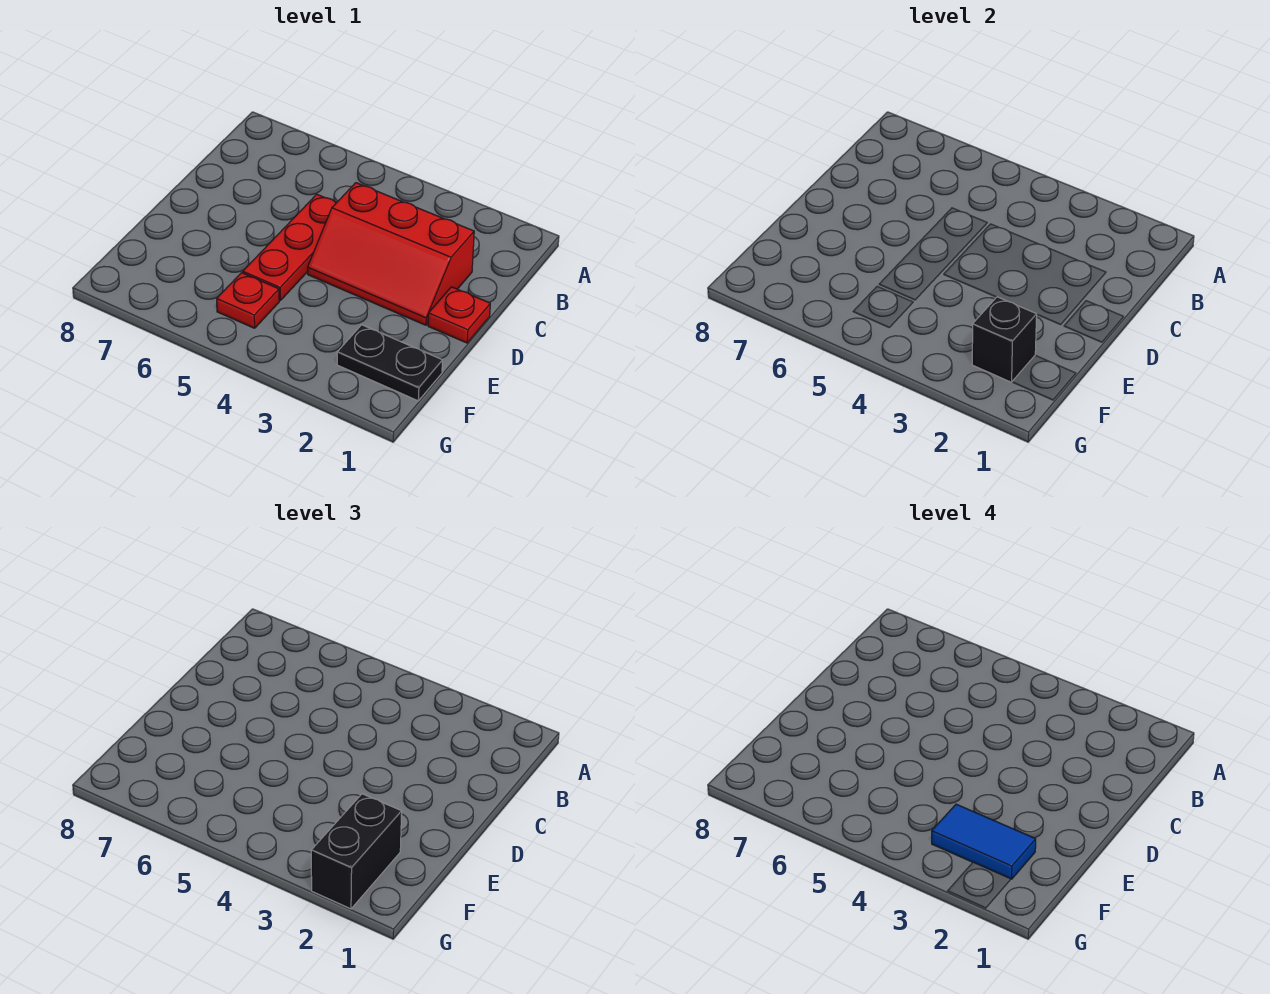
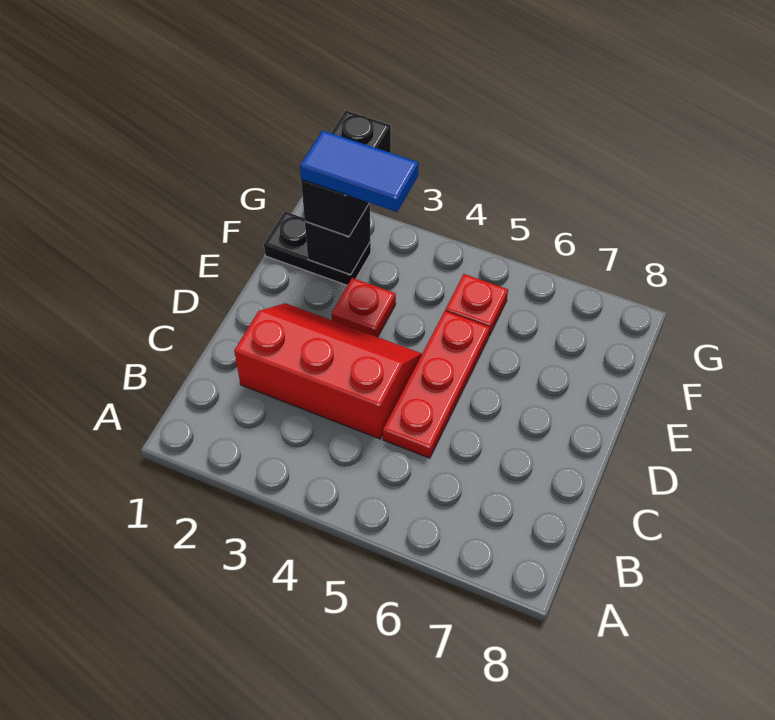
red plate D1 level 1 -> red plate E3 level 1

